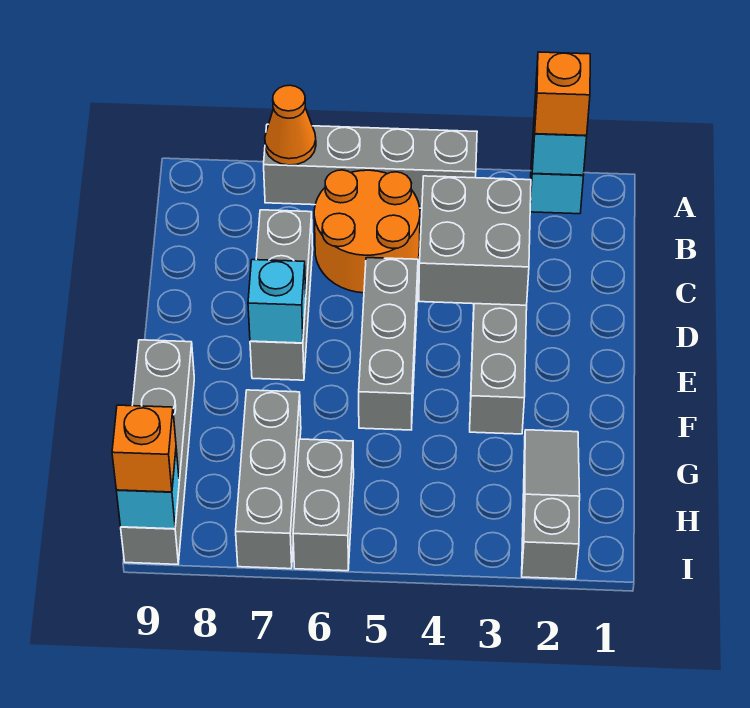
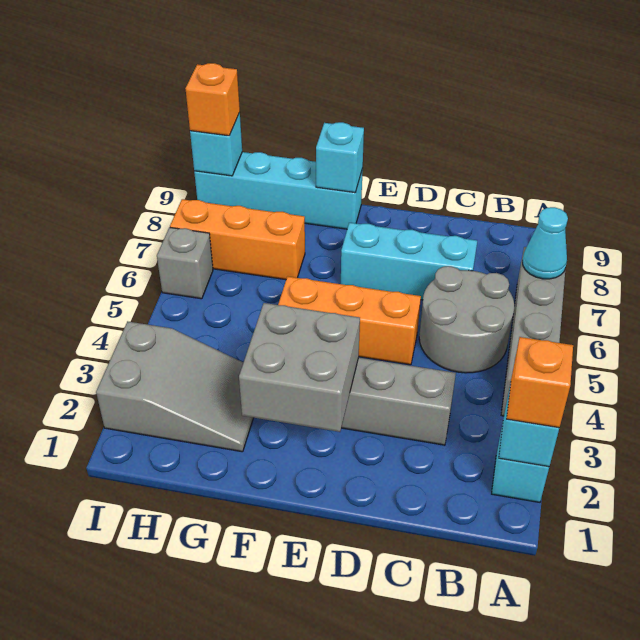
orange cone A7 level 2 -> cyan cone A7 level 2
orange round brick B5:C6 level 1 -> grey round brick B5:C6 level 1
grey brick C3:D4 level 2 -> grey brick E2:F3 level 2
grey brick C7:E7 level 1 -> cyan brick C7:E7 level 1
grey brick D5:F5 level 1 -> orange brick D5:F5 level 1
cyan brick E7 level 2 -> cyan brick F9 level 2
grey brick F9:I9 level 1 -> cyan brick F9:I9 level 1
grey slope G2:I2 level 1 top I -> grey slope G2:I3 level 1 top I
grey brick G7:I7 level 1 -> orange brick G7:I7 level 1
grey brick H6:I6 level 1 -> grey brick I6 level 1

